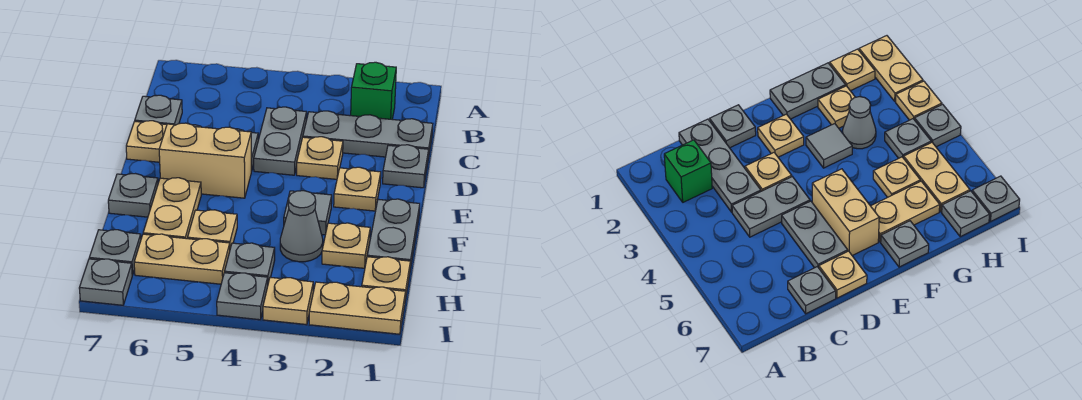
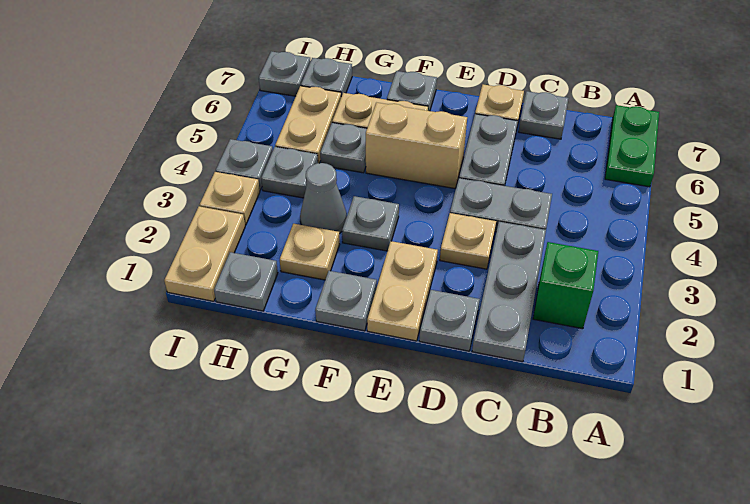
none -> green plate A6:A7 level 1
tan plate E2 level 1 -> tan plate E1:E2 level 1
tan brick E5:E6 level 1 -> tan brick E5:F5 level 1
grey plate F1:G1 level 1 -> grey plate F1 level 1
grey tile F3 level 1 -> grey plate F3 level 1
tan plate G5 level 1 -> grey plate G5 level 1
tan plate H1 level 1 -> grey plate H1 level 1

